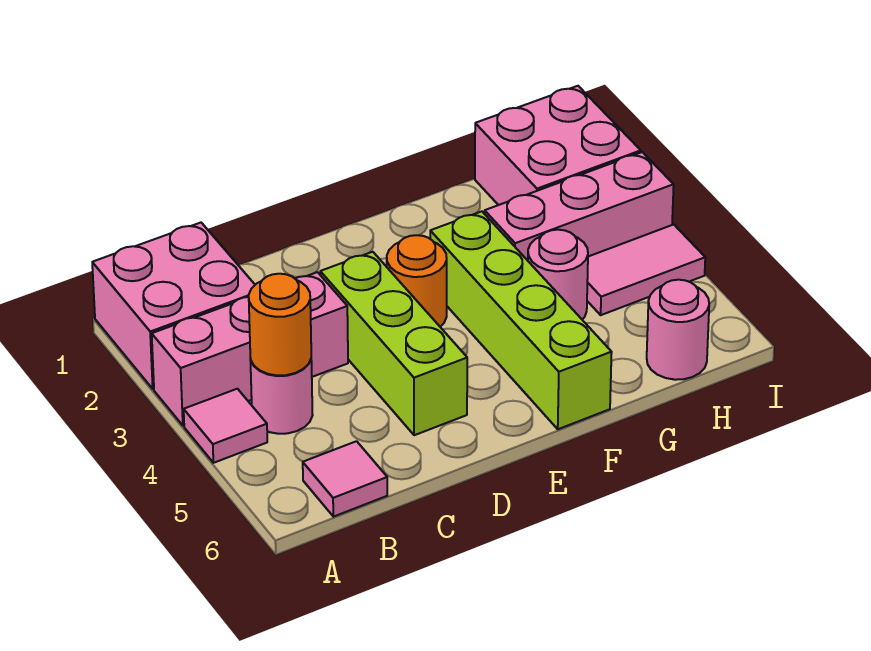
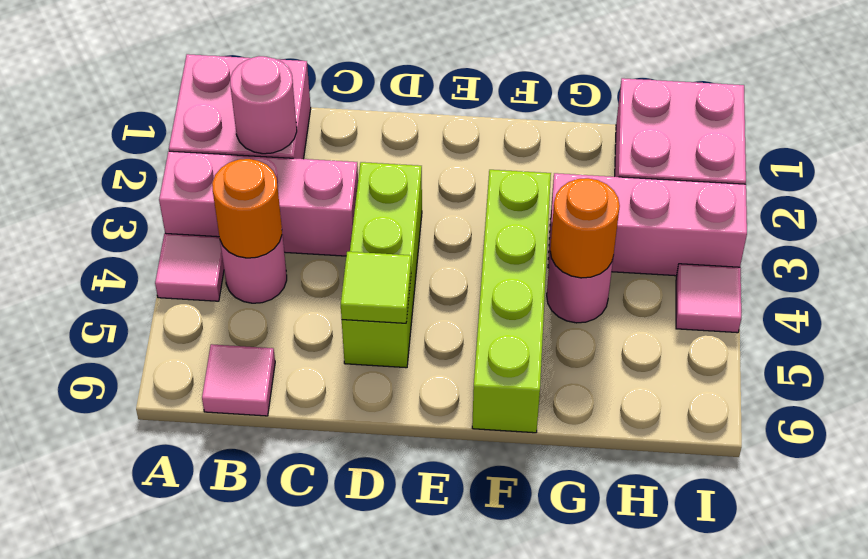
none -> lime tile D5 level 2
orange round brick E3 level 1 -> orange round brick G4 level 2
pink tile H4:I4 level 1 -> pink tile I4 level 1
pink round brick H6 level 1 -> pink round brick B2 level 2

